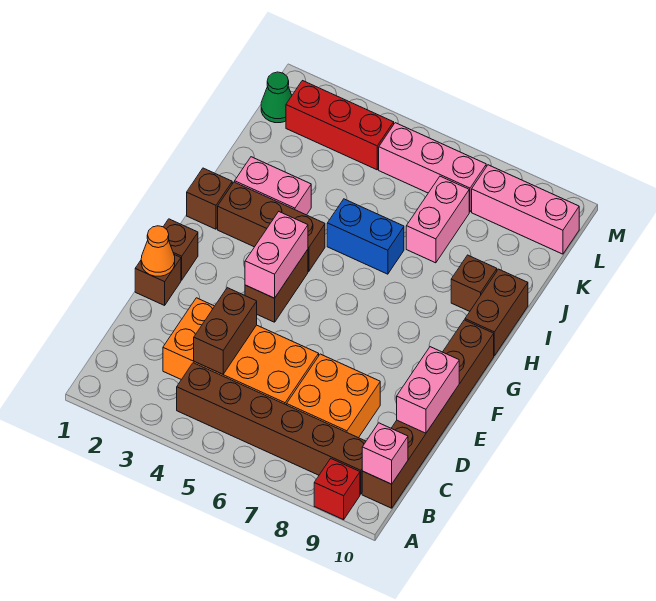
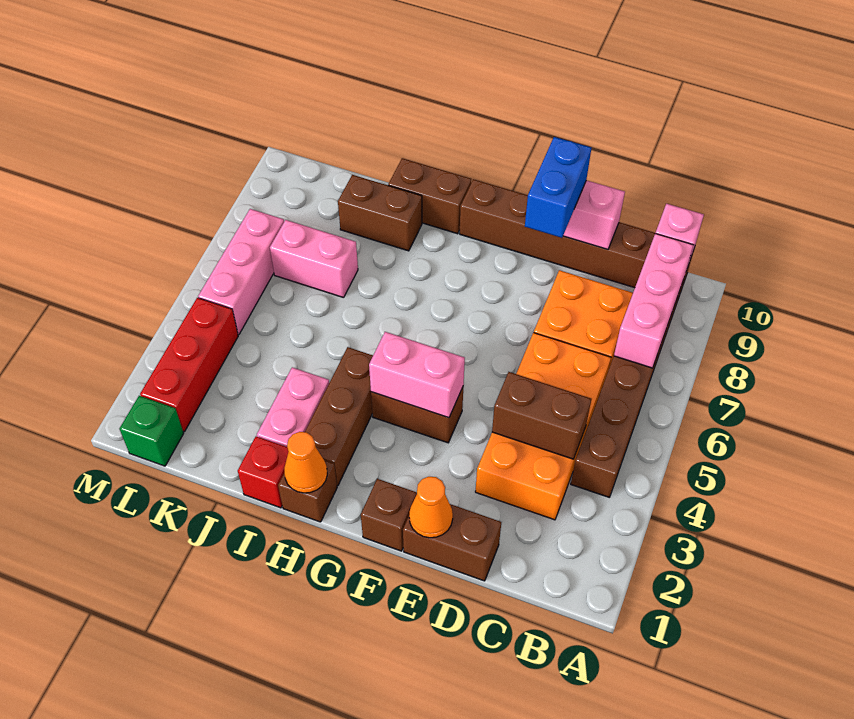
red brick A9 level 1 -> red brick I1 level 1
brown brick E1 level 1 -> brown brick D1:E1 level 1
none -> orange cone H1 level 2
blue brick I5:I6 level 1 -> blue brick E9:E10 level 3
brown brick I9 level 1 -> brown brick I9:J9 level 1
green cone L1 level 1 -> green brick L1 level 1
pink brick L8:L10 level 1 -> pink brick B7:B9 level 2

